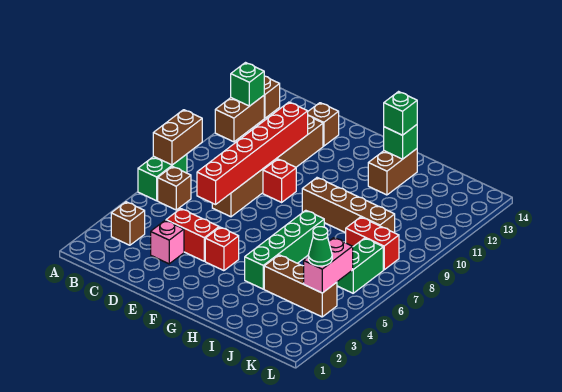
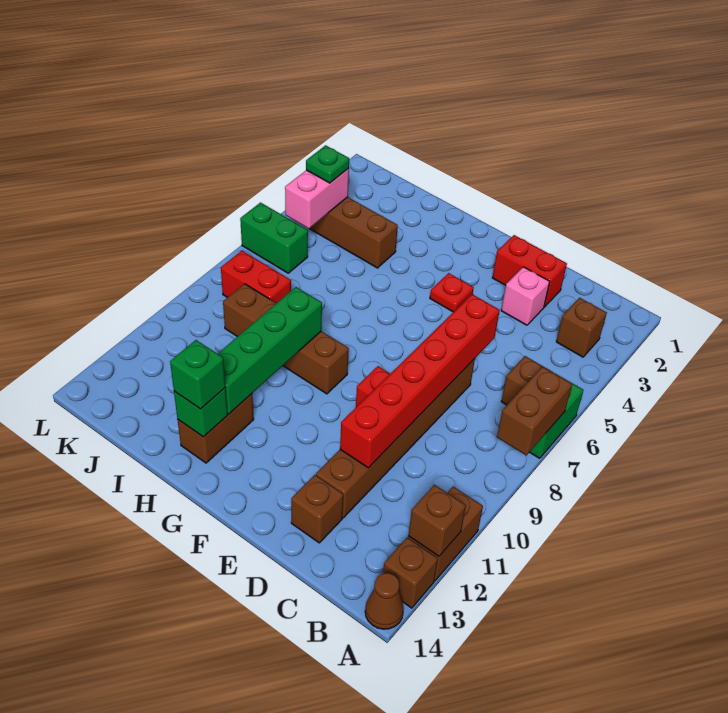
green brick A12 level 2 -> brown brick A12 level 2
none -> brown cone A14 level 1
red brick D4:E4 level 1 -> red brick D2:E2 level 1
red brick F4 level 1 -> red plate F4 level 1
green brick H4:H7 level 1 -> green brick H9:H12 level 2
green cone K4 level 3 -> green plate K4 level 3
green brick K6:K7 level 1 -> green brick K6:L6 level 1

